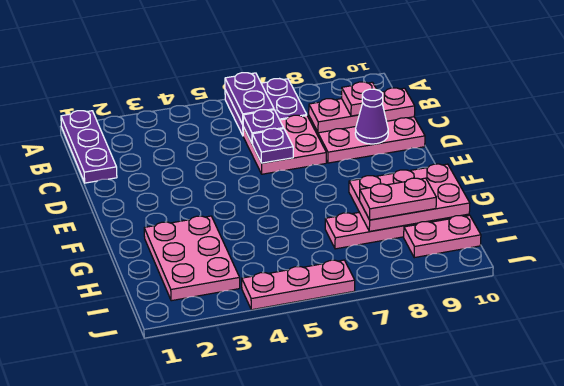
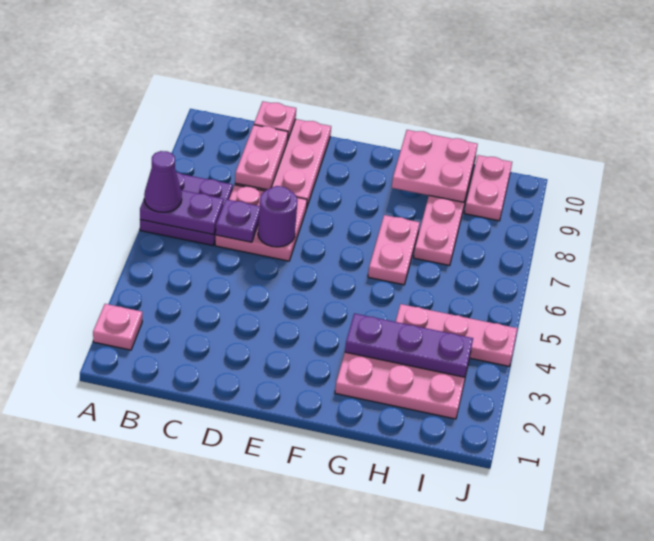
purple plate A1:C1 level 1 -> purple plate G3:I3 level 2
pink plate C9 level 3 -> pink plate A2 level 1
purple plate D6 level 2 -> purple round brick D6 level 2
purple cone D9 level 2 -> purple cone A6 level 3
pink plate G8:H10 level 2 -> pink plate G9:H10 level 2
pink plate H8:H9 level 3 -> pink plate G6:G7 level 1
pink plate J4:J6 level 1 -> pink plate H4:J4 level 1

